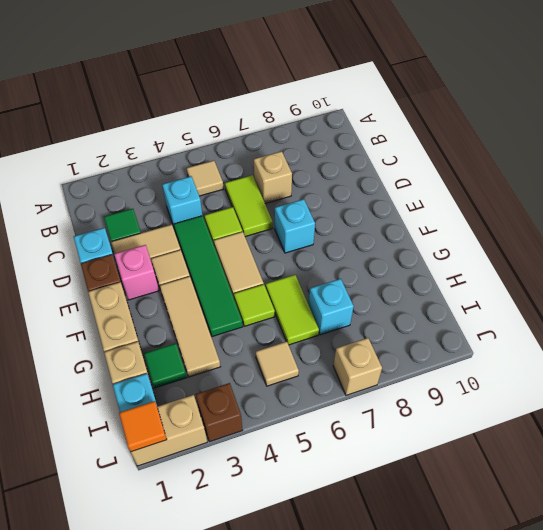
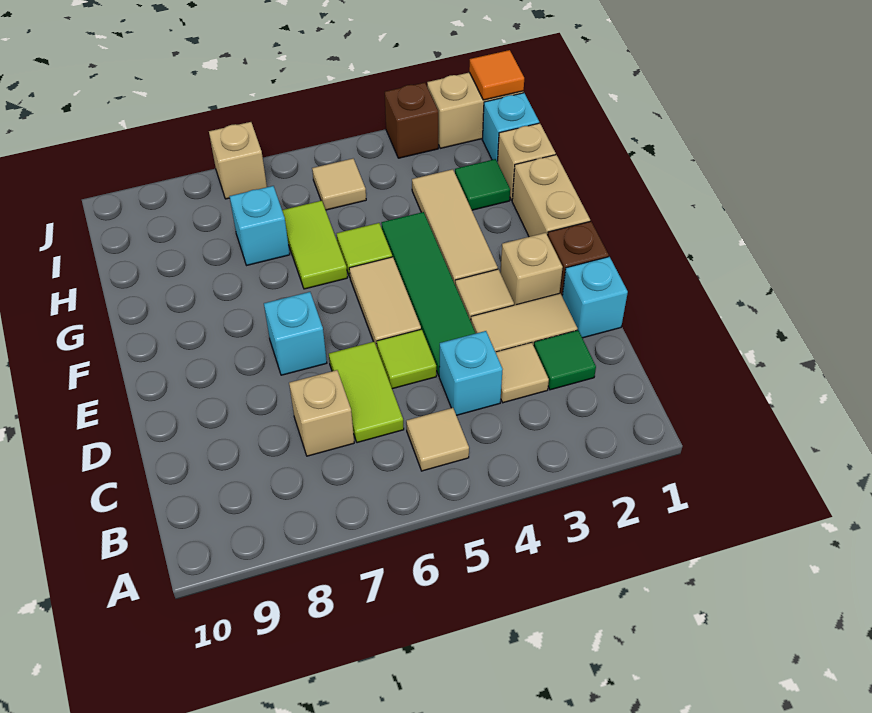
none -> tan tile C3 level 1
pink brick E2 level 1 -> tan brick E2 level 1

